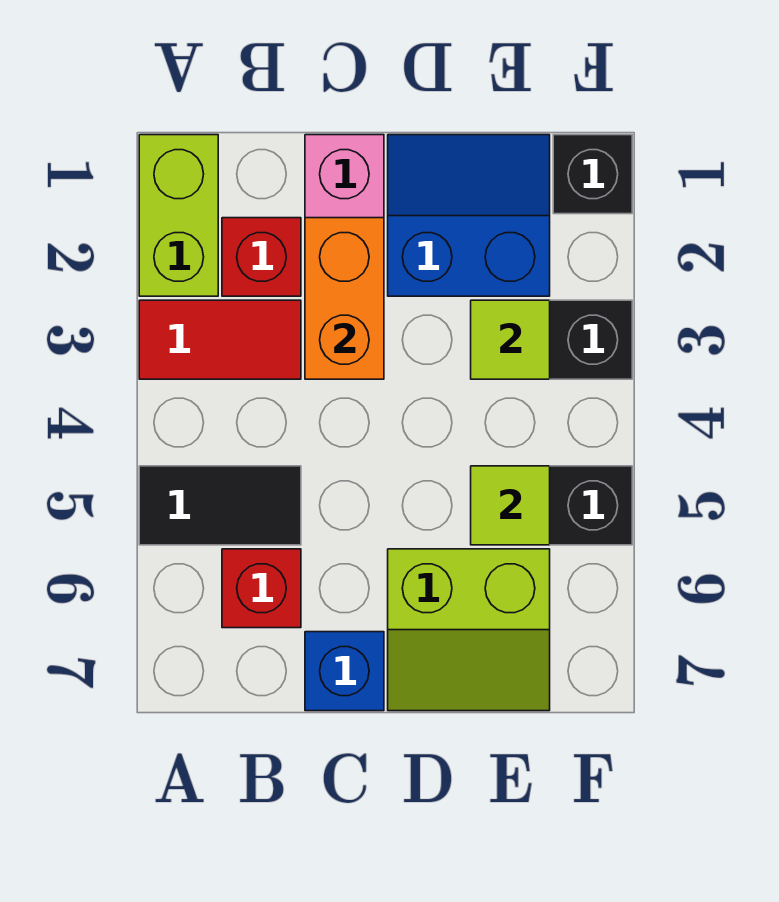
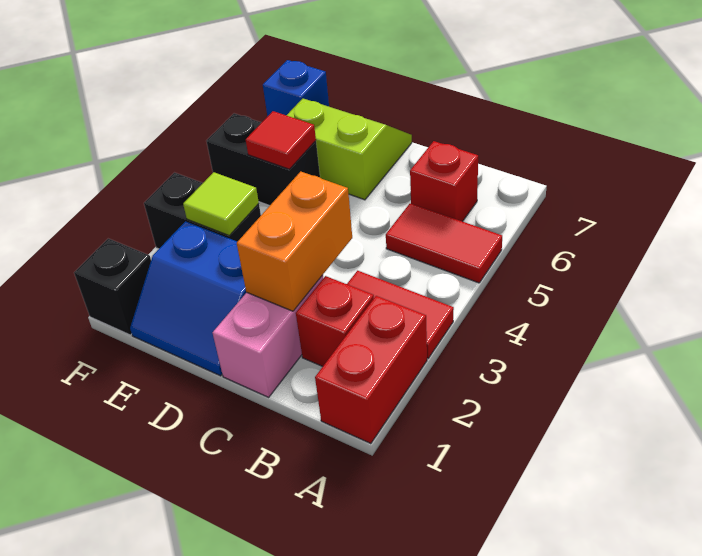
lime brick A1:A2 level 1 -> red brick A1:A2 level 1
black tile A5:B5 level 1 -> red tile A5:B5 level 1
blue brick C7 level 1 -> blue brick F7 level 1
lime tile E5 level 2 -> red tile E5 level 2

